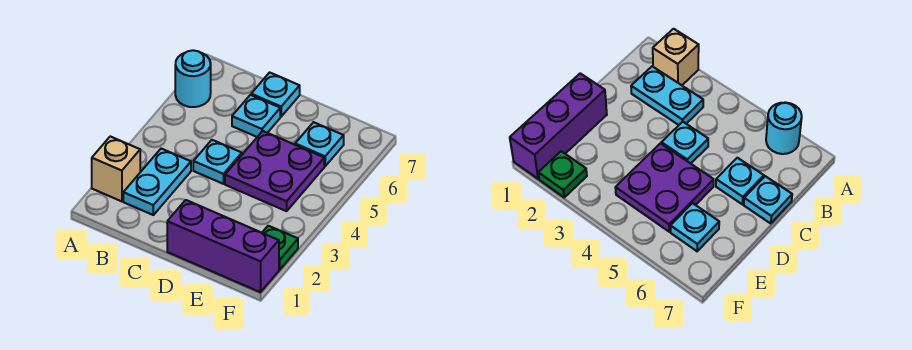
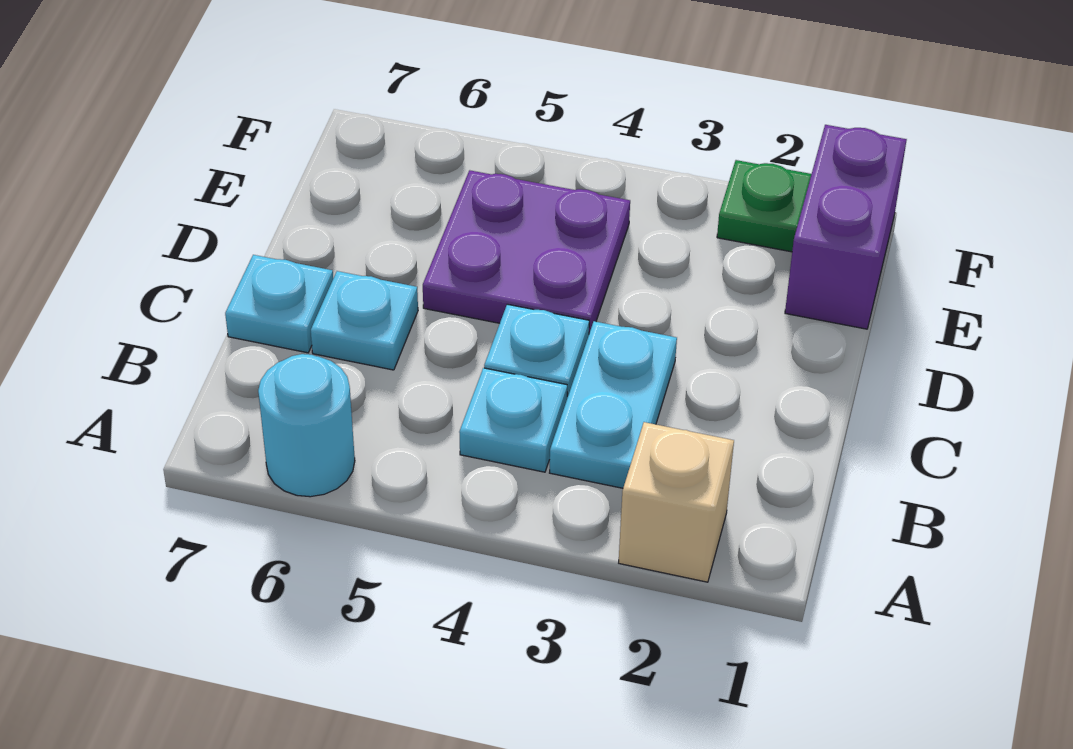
cyan plate B2:B3 level 1 -> cyan plate B3:C3 level 1
purple brick D1:F1 level 1 -> purple brick E1:F1 level 1
cyan plate E6 level 1 -> cyan plate B4 level 1

